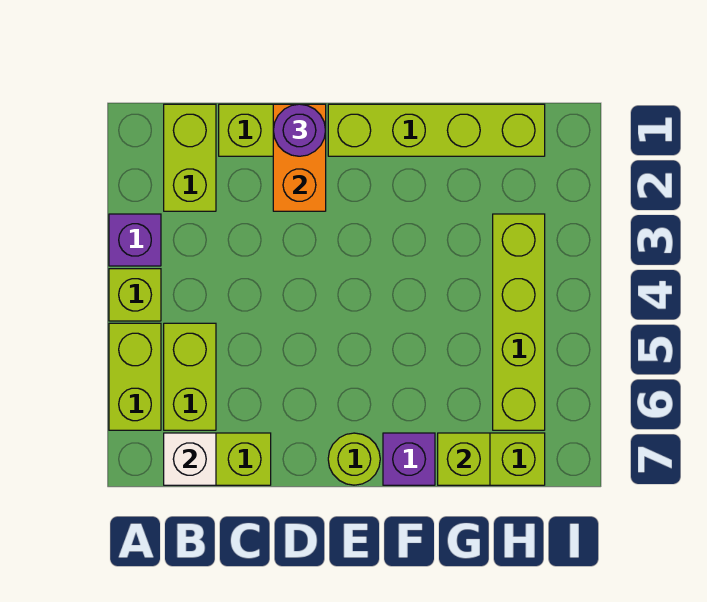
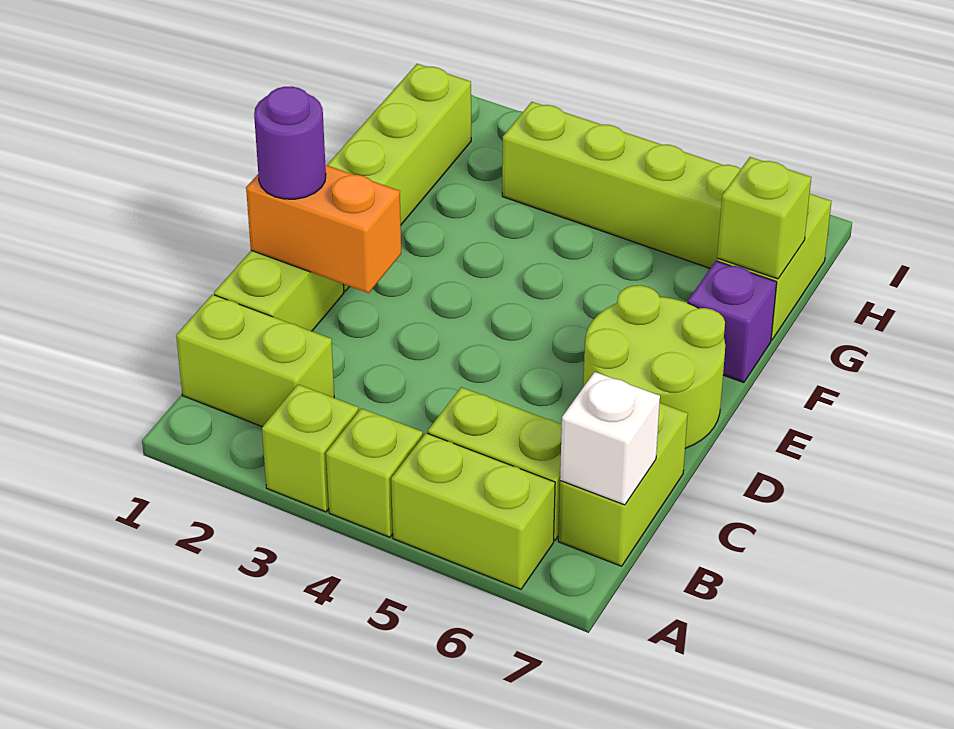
purple brick A3 level 1 -> lime brick A3 level 1
lime round brick E7 level 1 -> lime round brick D6:E7 level 1

